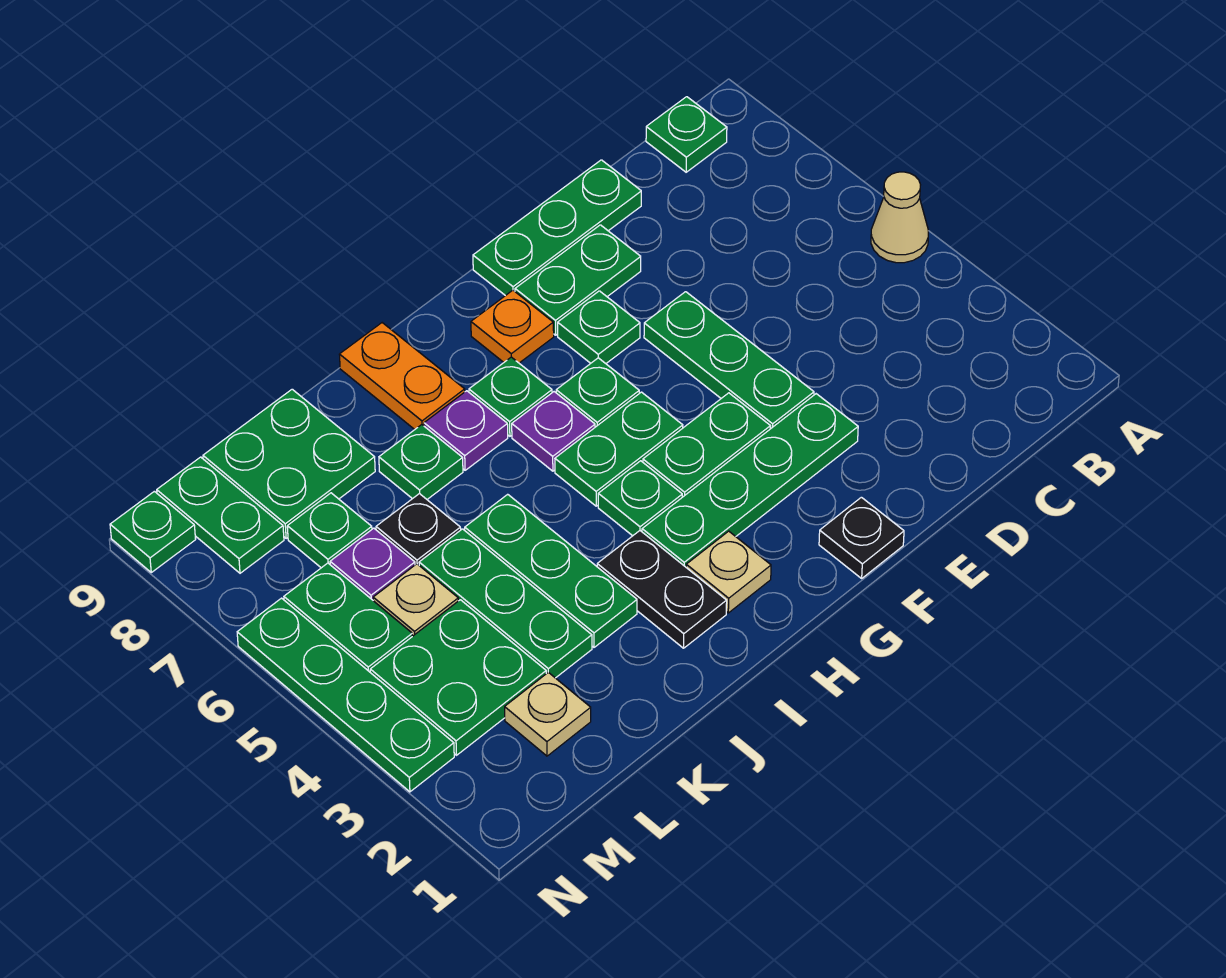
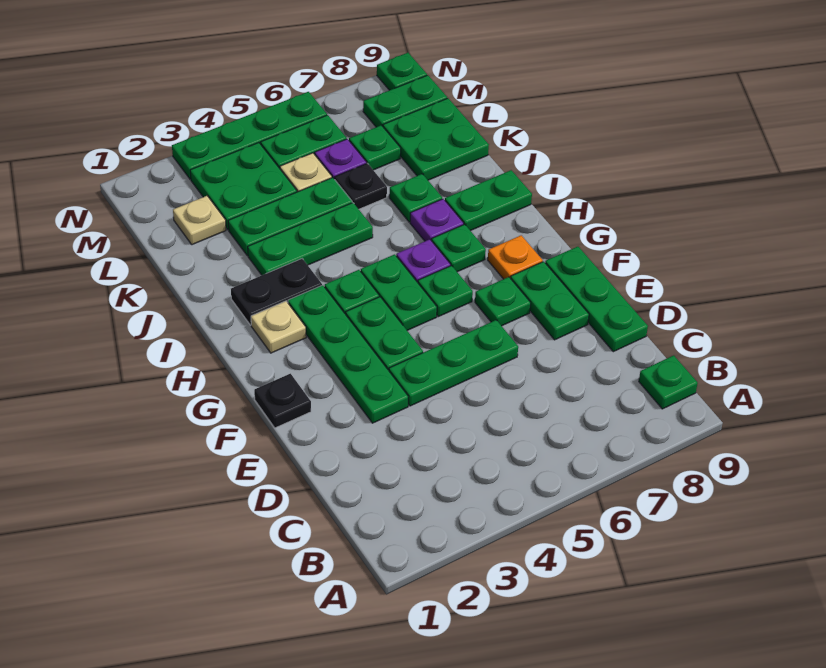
tan cone A5 level 1 -> none
orange plate I8:I9 level 1 -> green plate I8:I9 level 1

